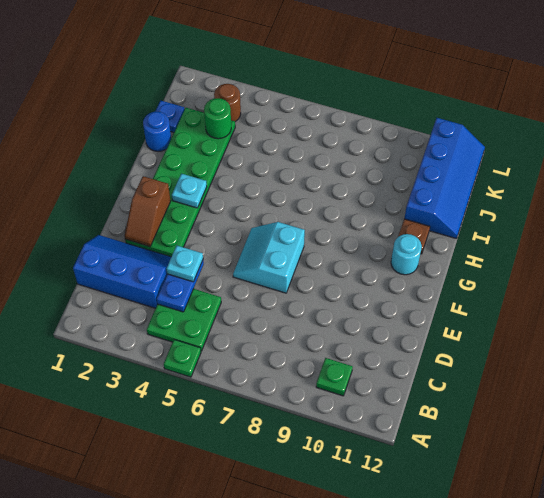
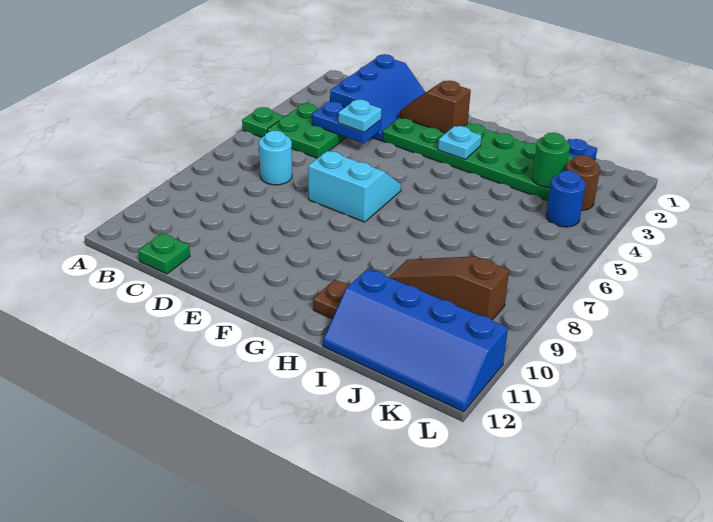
green plate B10 level 1 -> green plate C12 level 1
cyan round brick G11 level 1 -> cyan round brick C7 level 1
blue round brick I1 level 1 -> blue round brick K4 level 1
none -> brown slope I9:K9 level 1 top K

